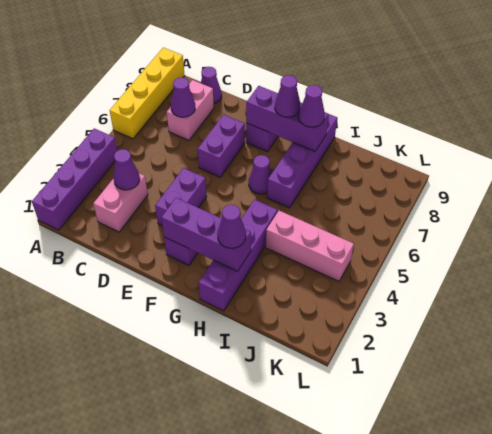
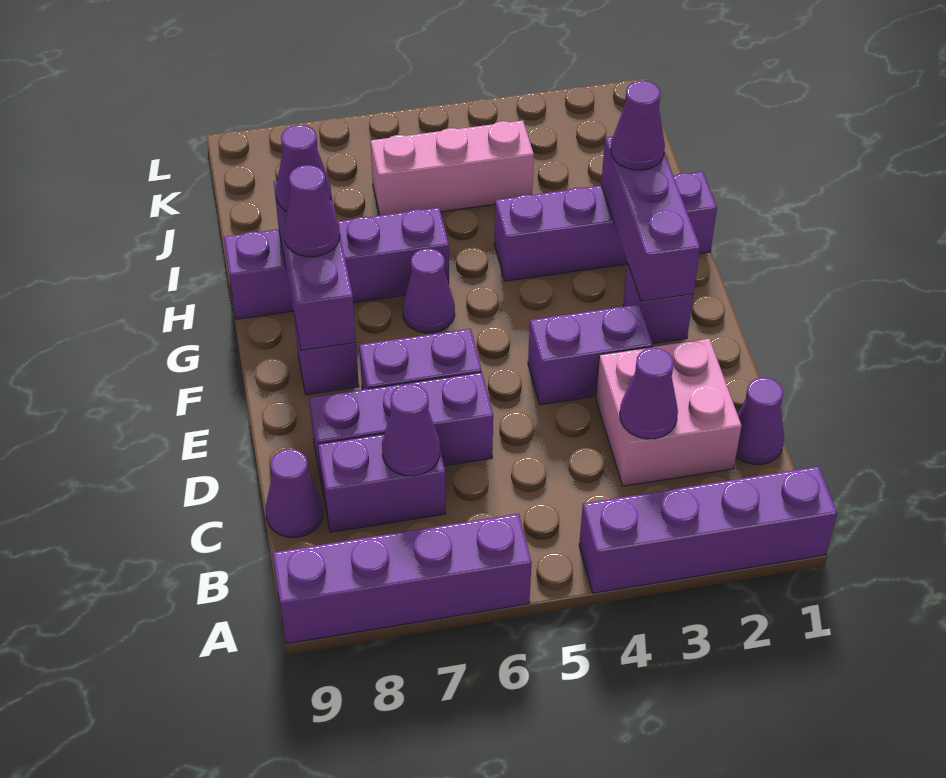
yellow brick A6:A9 level 1 -> purple brick A6:A9 level 1
none -> purple cone C1 level 1
pink brick C2:C3 level 1 -> pink brick C2:D3 level 1
pink brick C7:C8 level 1 -> purple brick C7:C8 level 1
none -> purple brick D6:D8 level 1
pink brick I4:K4 level 1 -> pink brick J4:J6 level 1

